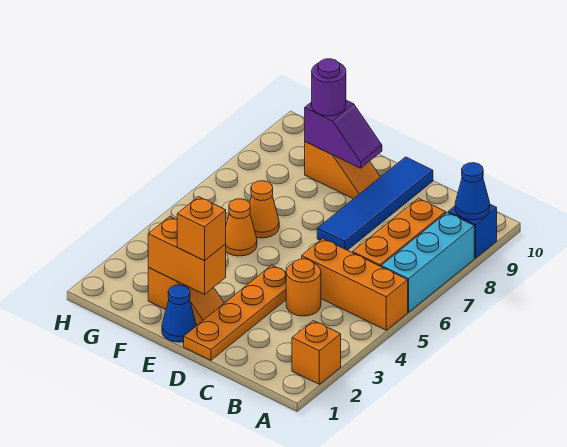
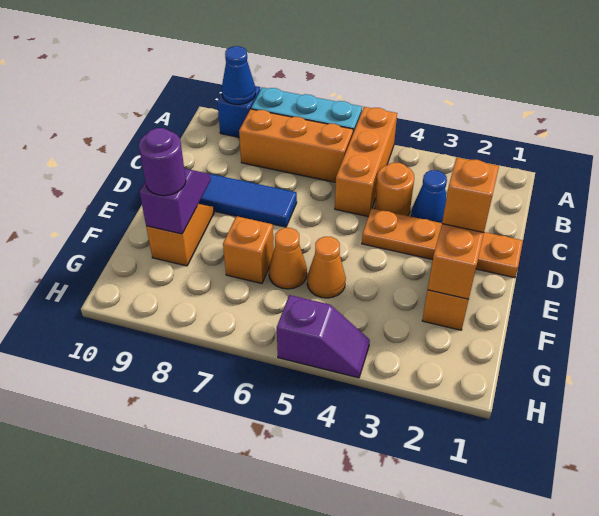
orange brick A2 level 1 -> orange brick F7 level 1
blue cone E1 level 1 -> blue cone C3 level 1
none -> purple slope H4:H5 level 1 top 5

